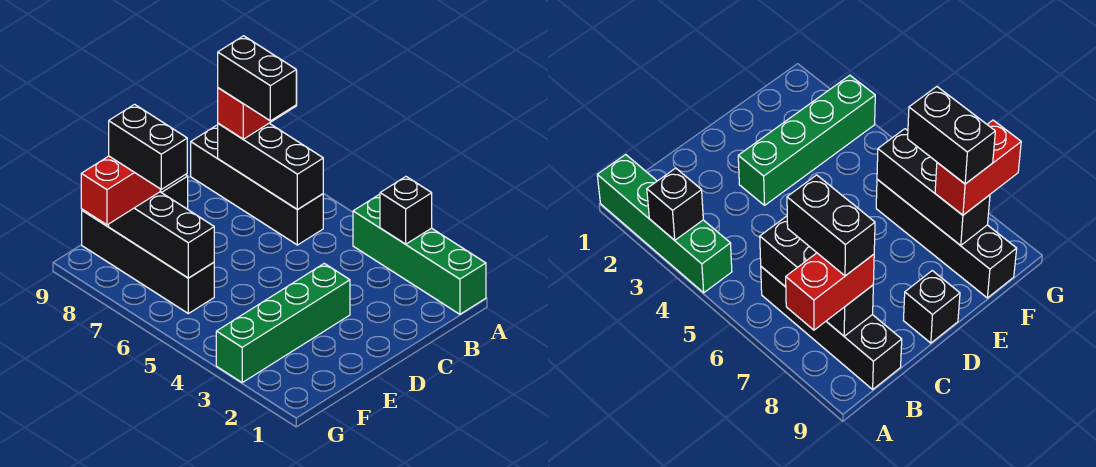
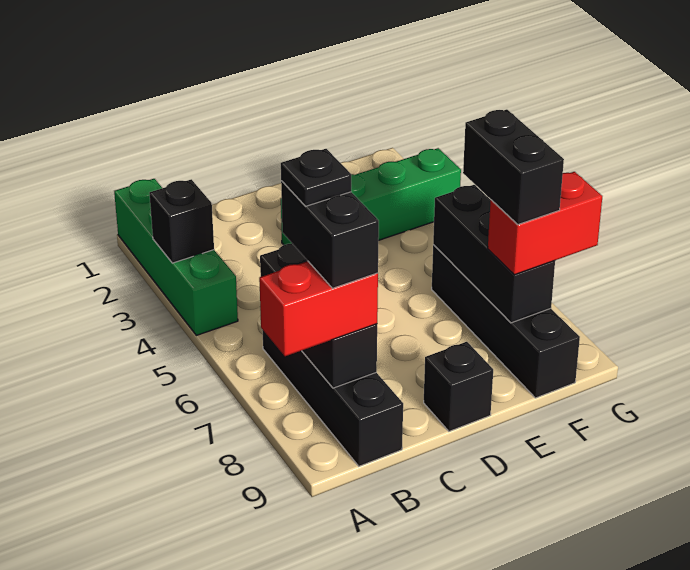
none -> black plate B7 level 5

